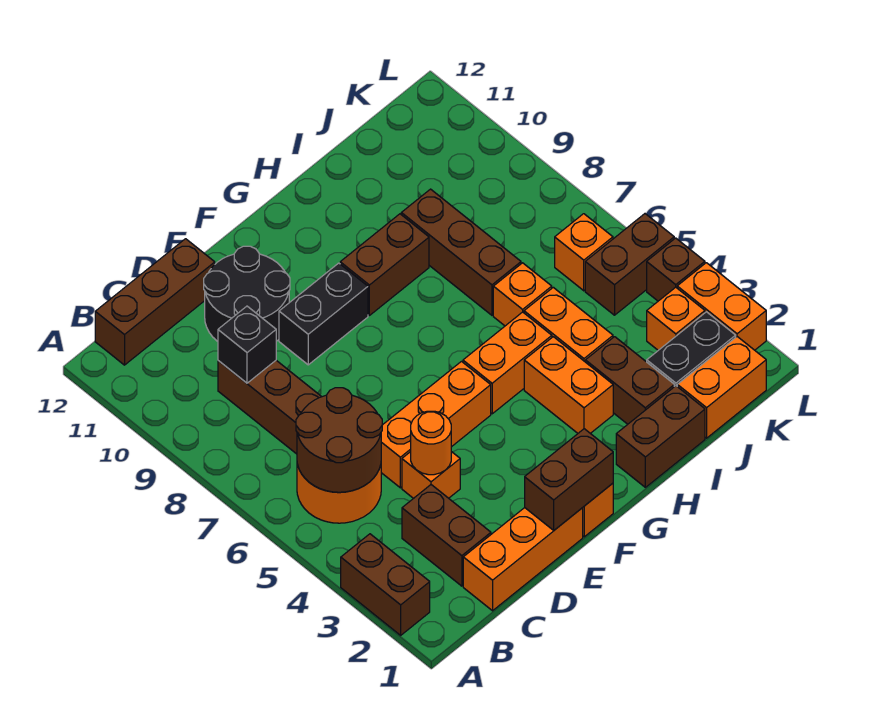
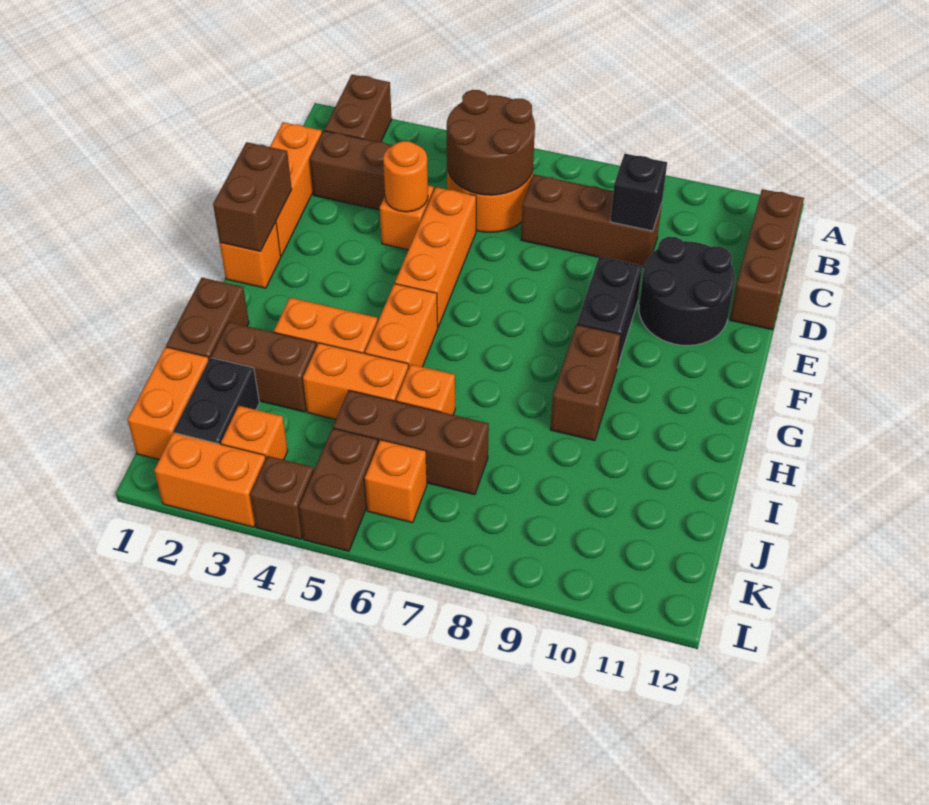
brown brick A2:A3 level 1 -> brown brick A2:B2 level 1
brown brick I7:I9 level 1 -> brown brick J5:J7 level 1

